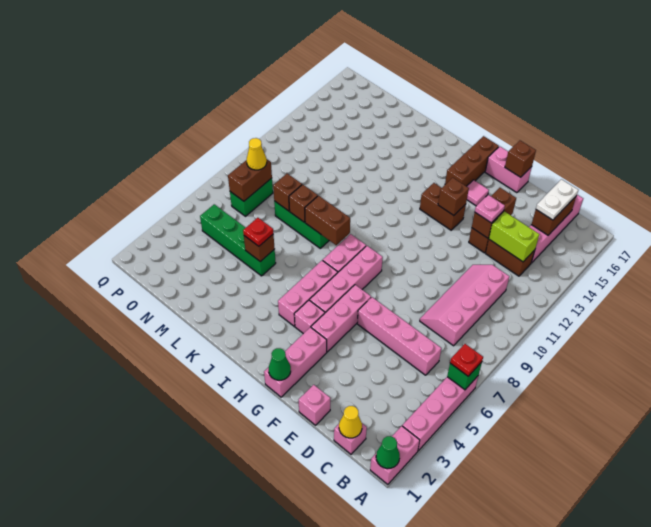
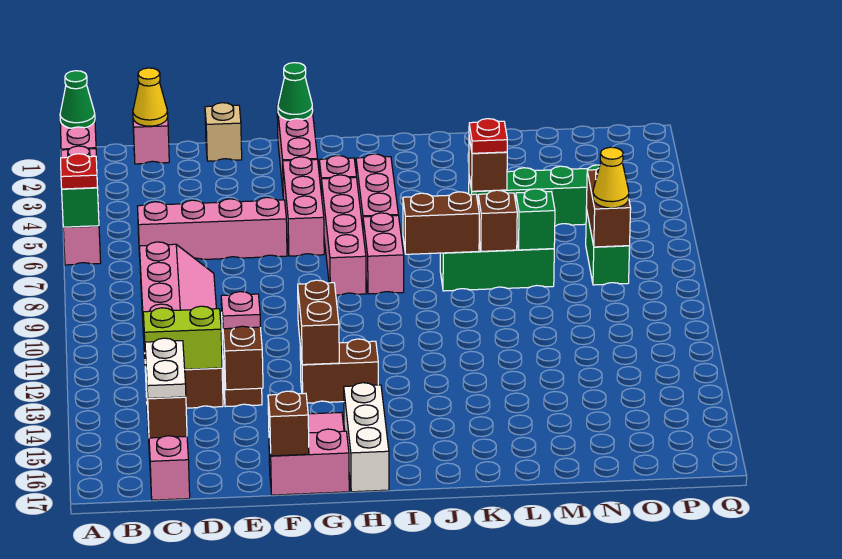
pink brick E1 level 1 -> tan brick E1 level 1
brown brick G13 level 2 -> brown brick G12:G13 level 2
brown brick H15:H17 level 1 -> white brick H15:H17 level 1
brown brick M8 level 2 -> green brick M8 level 2

